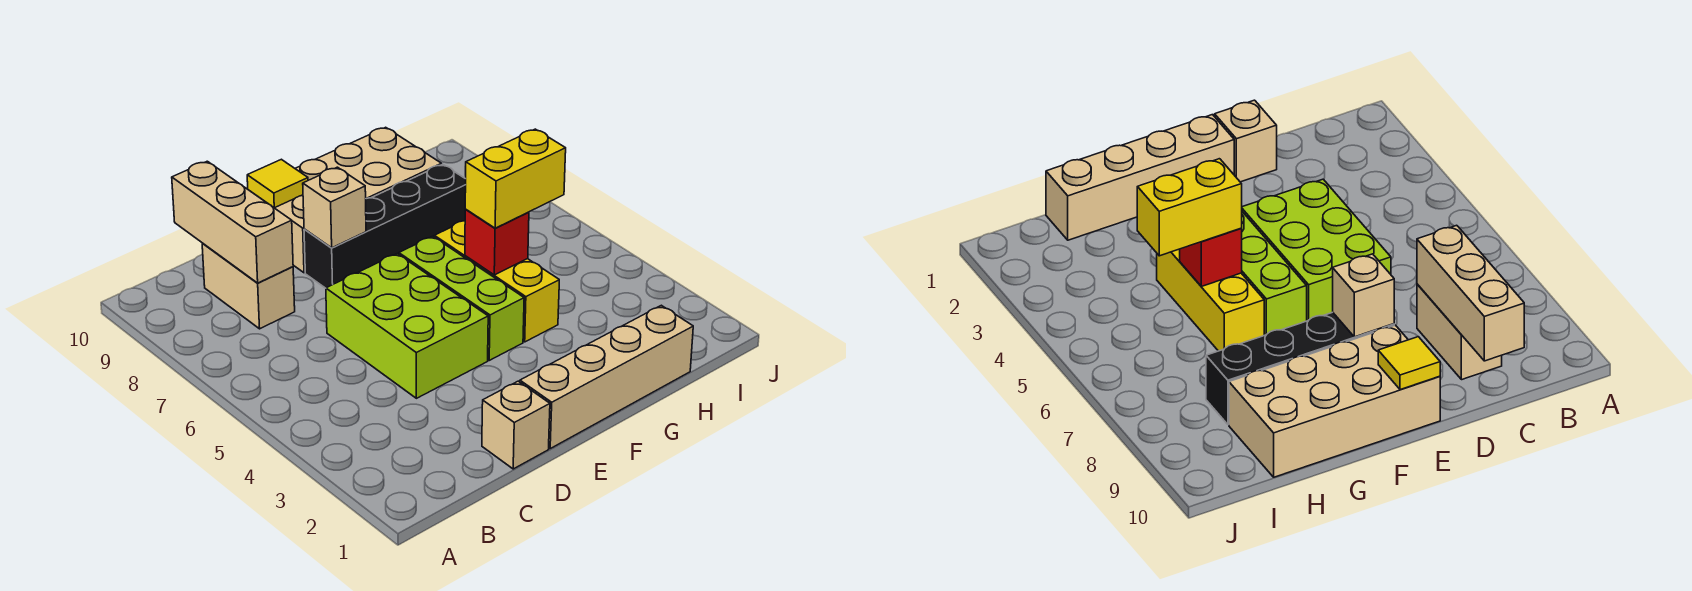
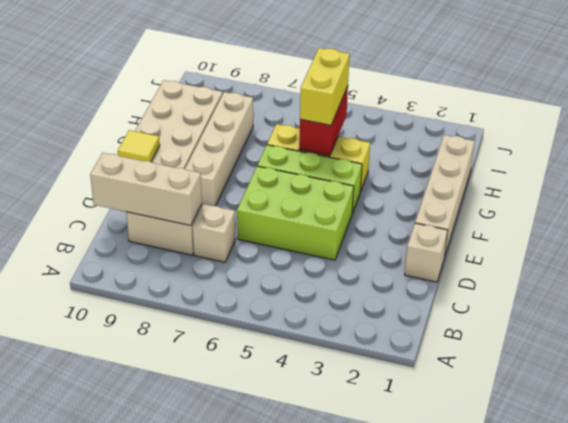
black brick E8:H8 level 1 -> tan brick E8:H8 level 1
tan brick E8 level 2 -> tan brick C7 level 1
red brick G5 level 2 -> red brick G5:H5 level 2

